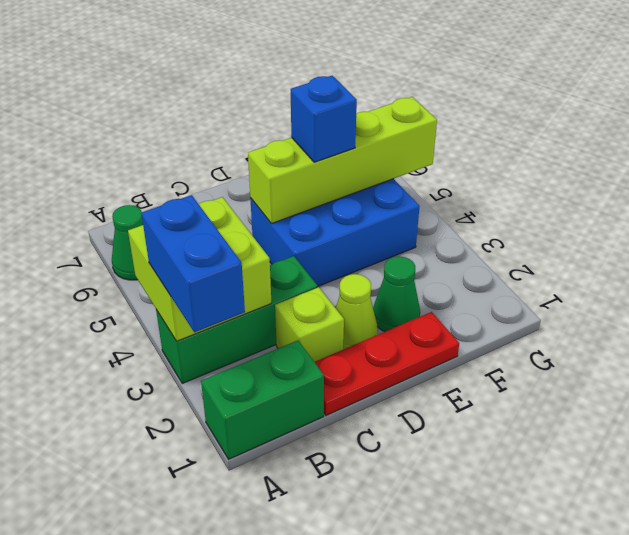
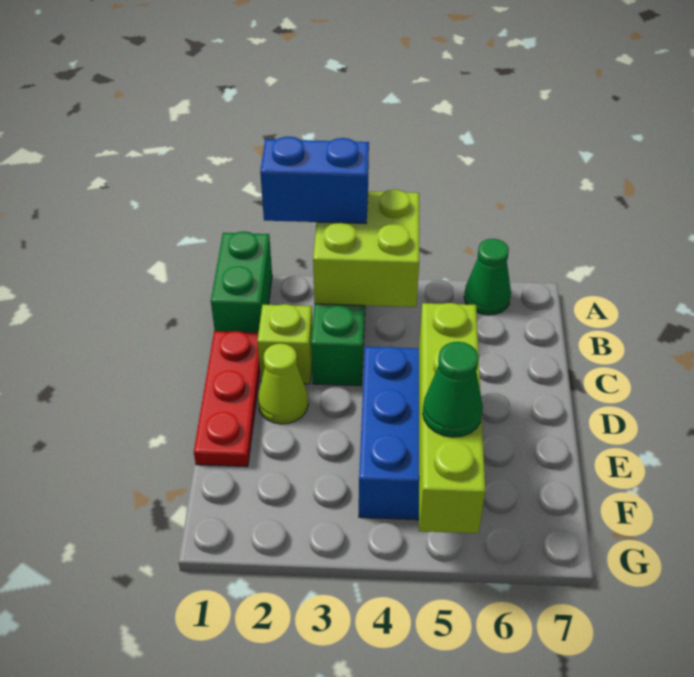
green cone E2 level 1 -> green cone F5 level 3
blue brick E5 level 3 -> none

